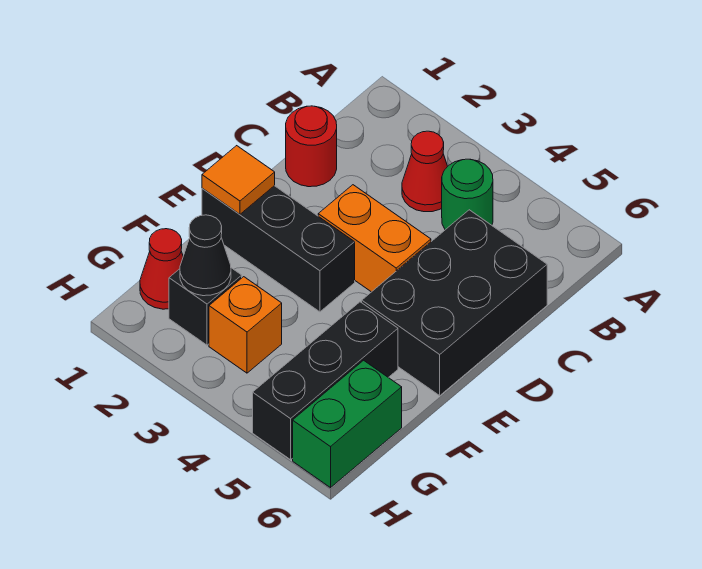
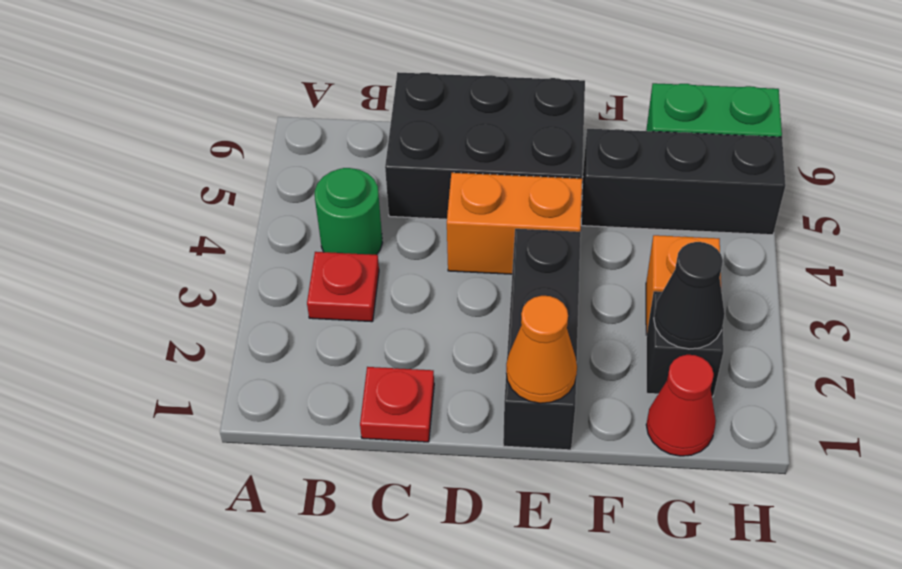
red cone B3 level 1 -> red plate B3 level 1
red round brick C1 level 1 -> red plate C1 level 1
orange brick D3:D4 level 1 -> orange brick D4:E4 level 1
orange tile E1 level 2 -> orange cone E1 level 2

